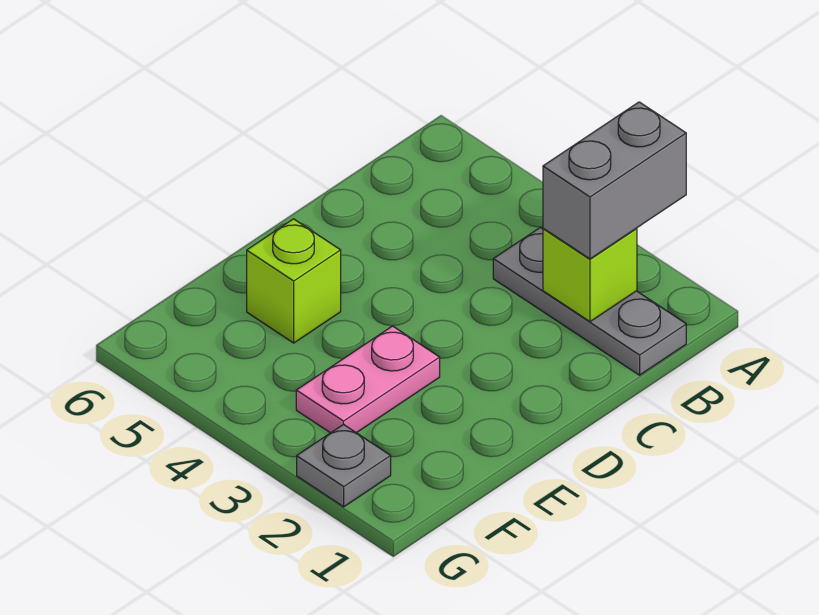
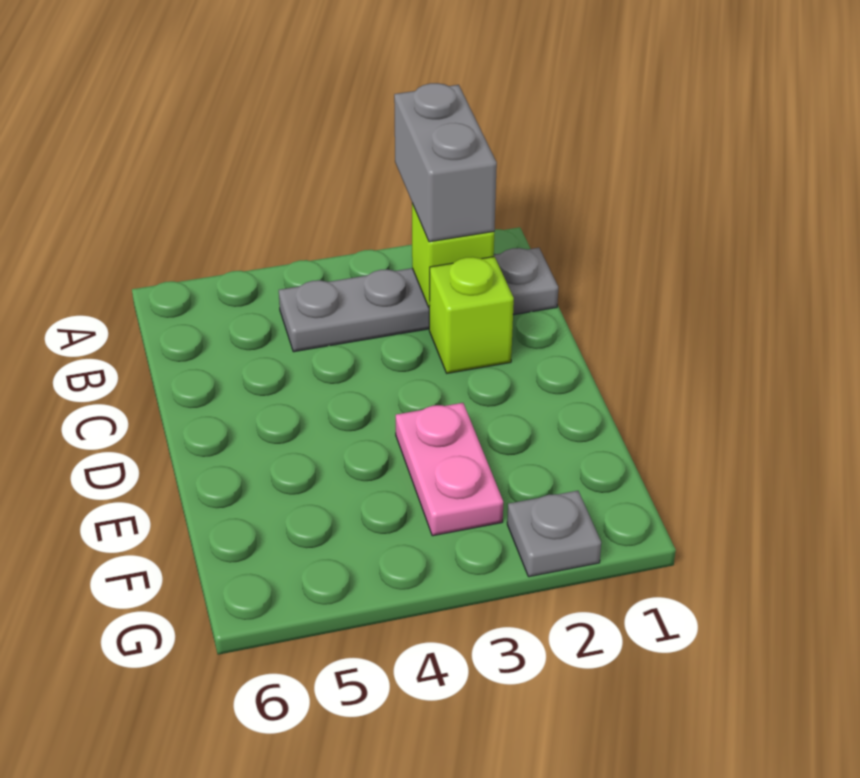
grey plate B1:B3 level 1 -> grey plate B1:B4 level 1
lime brick E5 level 1 -> lime brick C2 level 1

